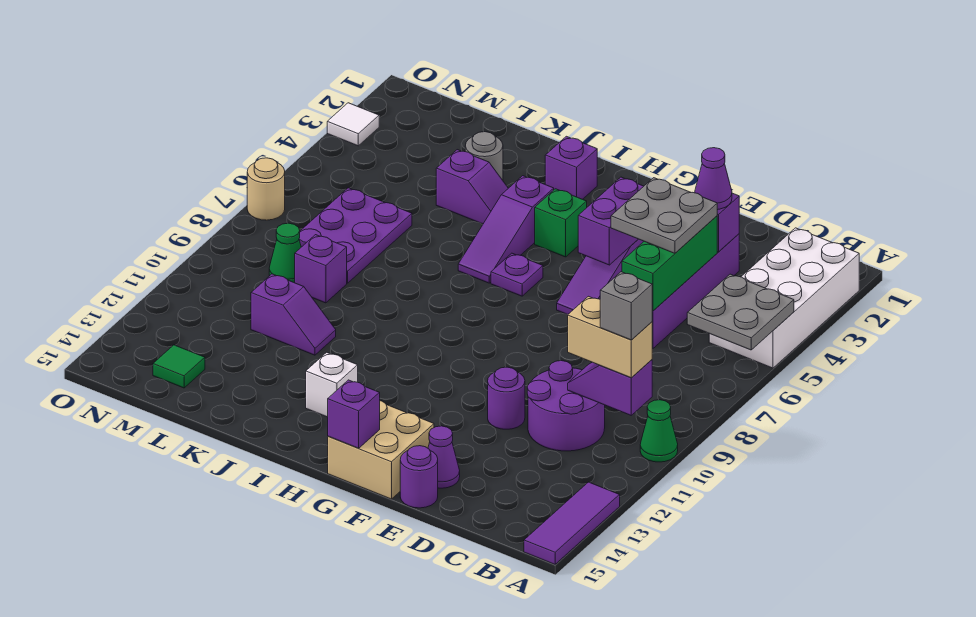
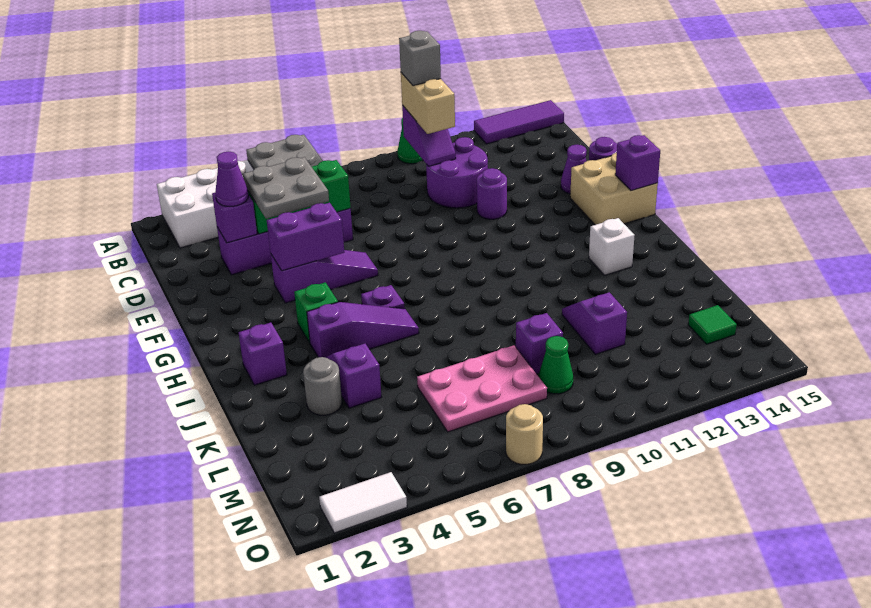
purple plate L6:M8 level 1 -> pink plate L6:M8 level 1
white tile O3 level 1 -> white tile O2:O3 level 1

